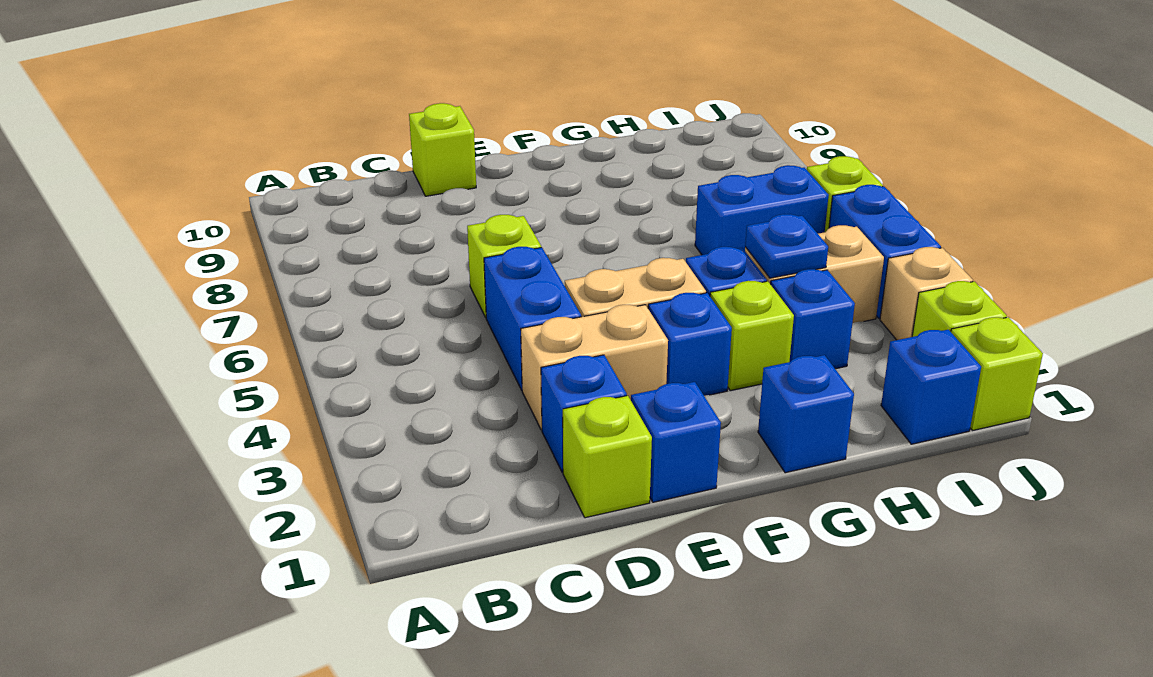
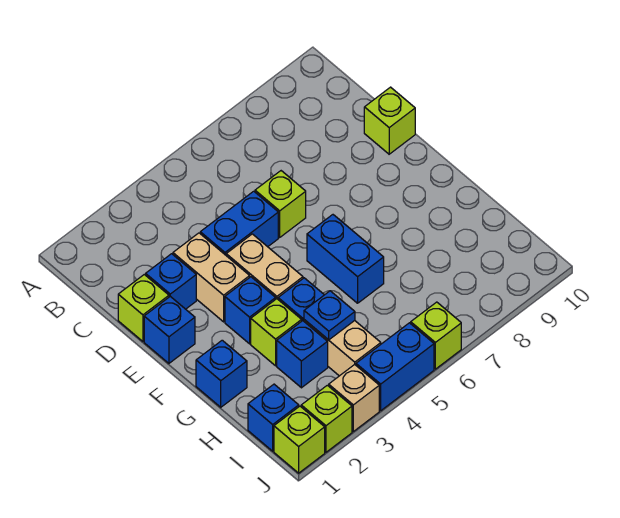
blue brick H6:I6 level 1 -> blue brick F6:G6 level 1

